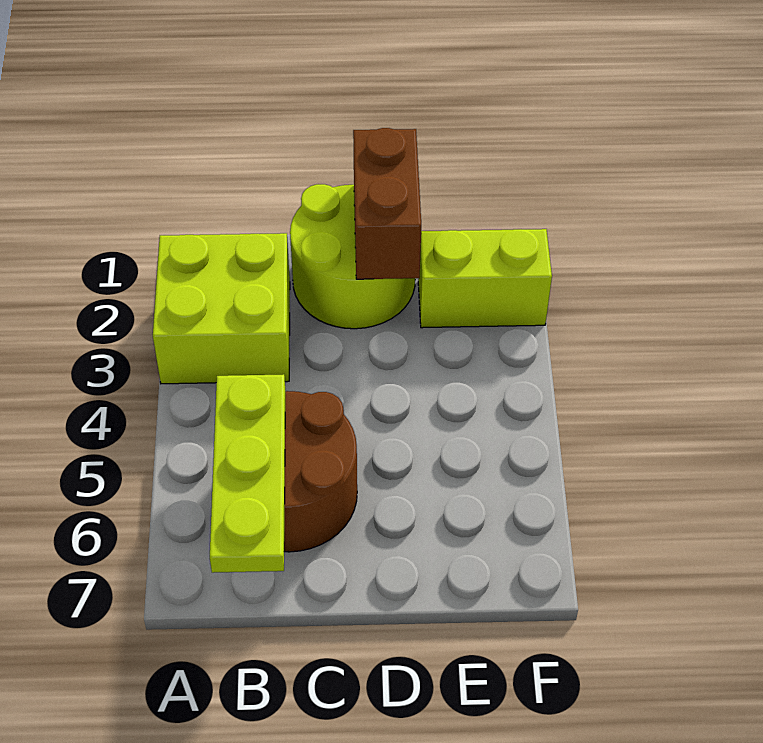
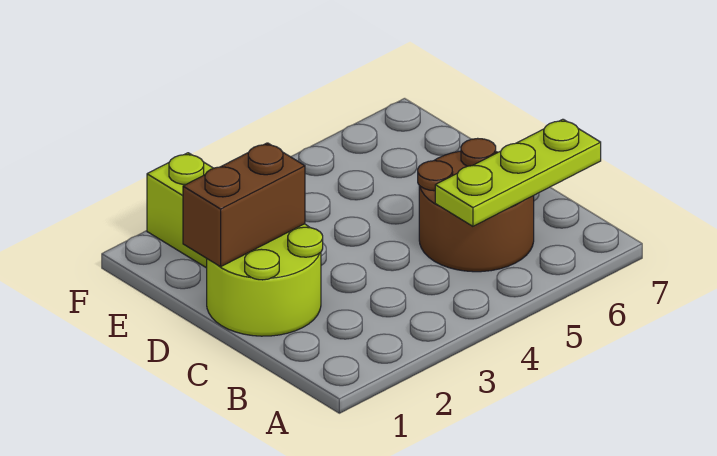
lime brick A2:B3 level 1 -> none

